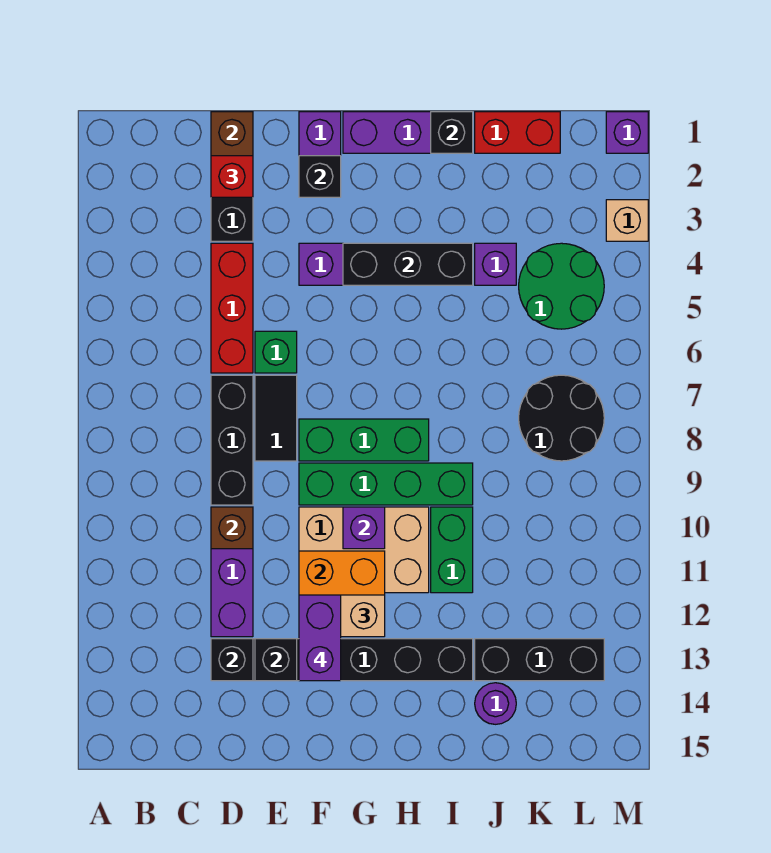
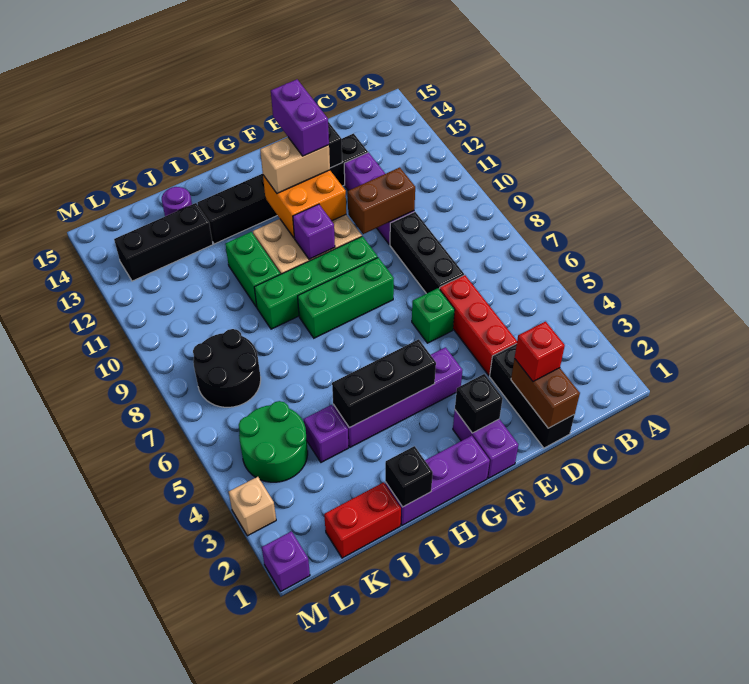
brown brick D10 level 2 -> brown brick D10:E10 level 2
black brick D13 level 2 -> none
black tile E7:E8 level 1 -> none

